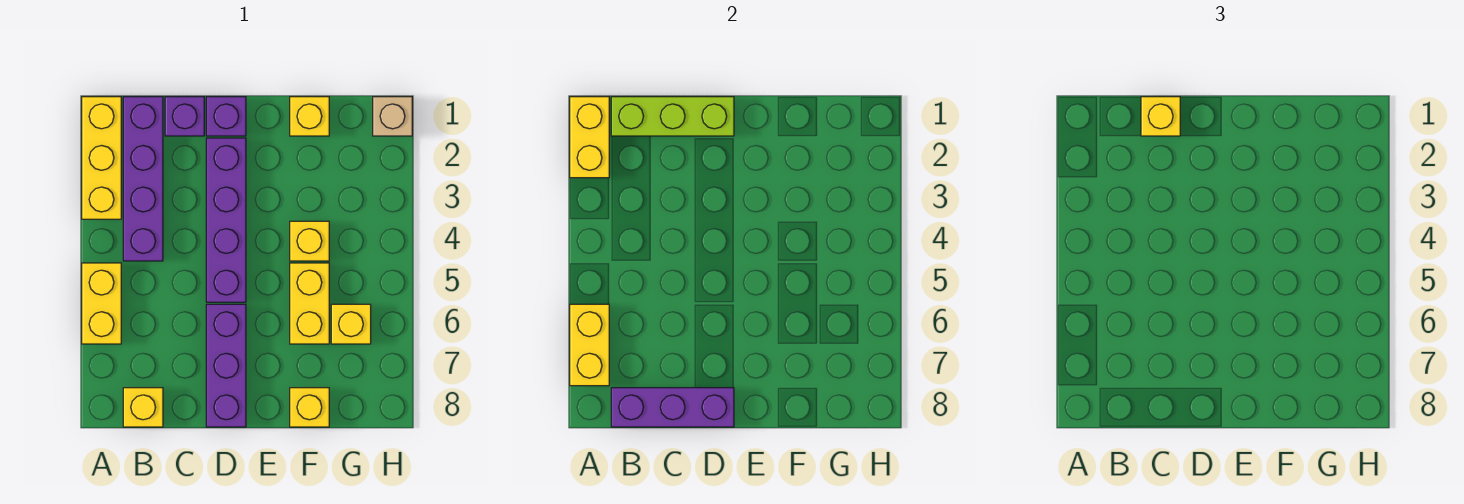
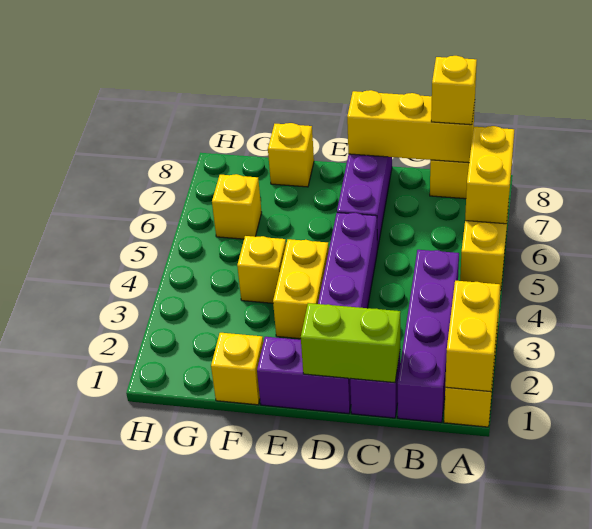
lime brick B1:D1 level 2 -> lime brick C1:D1 level 2
purple brick B8:D8 level 2 -> yellow brick B8:D8 level 2
yellow brick C1 level 3 -> yellow brick B8 level 3
purple brick D1 level 1 -> purple brick D1:E1 level 1
yellow brick F5:F6 level 1 -> yellow brick E3:E4 level 1
tan brick H1 level 1 -> none

